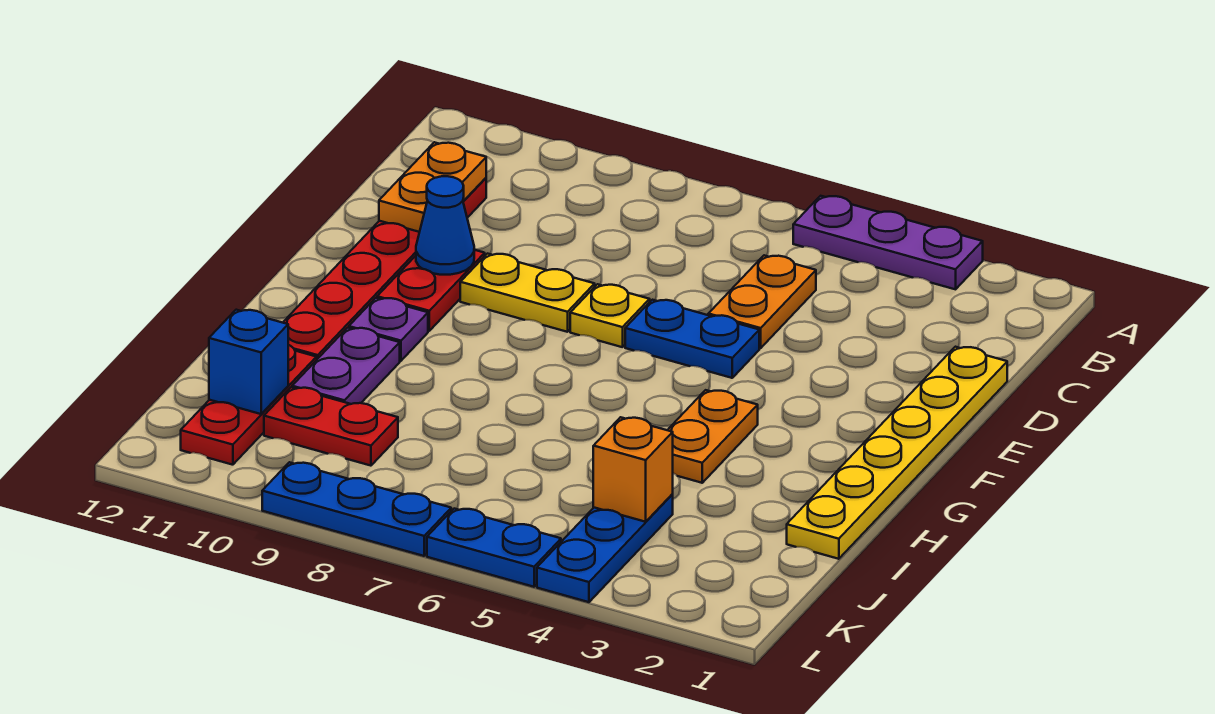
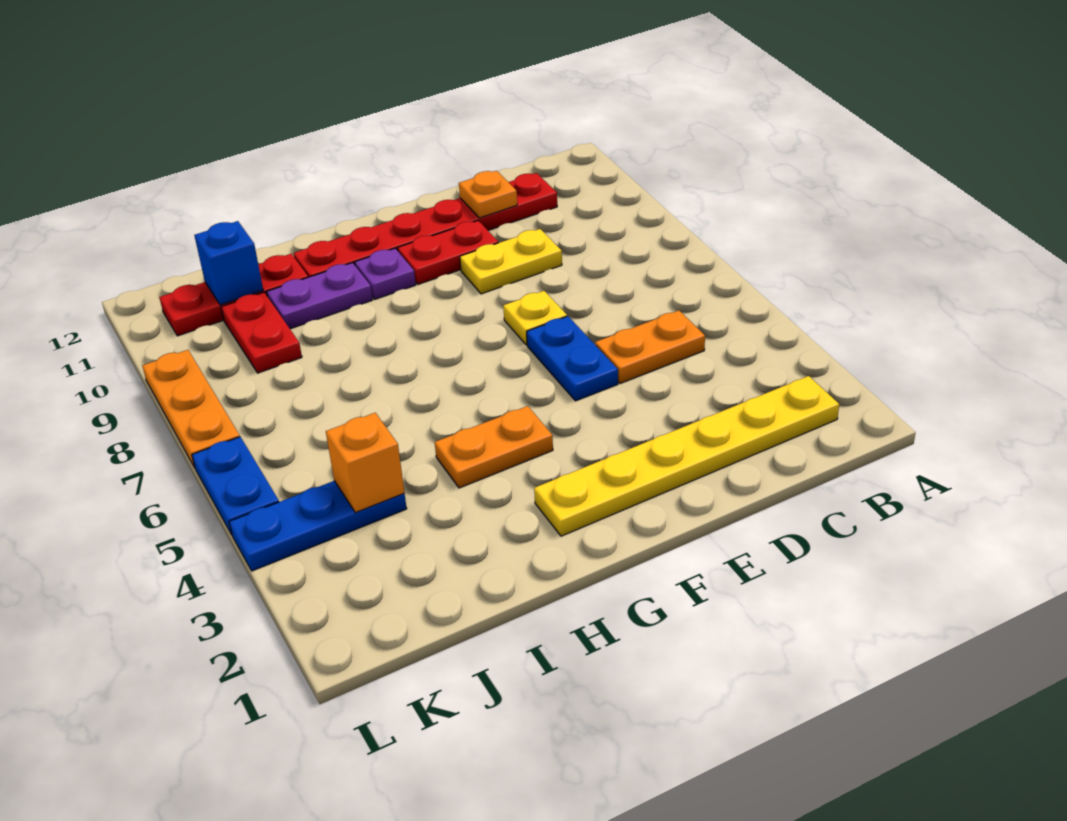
purple plate A3:A5 level 1 -> none
orange plate C11:D11 level 2 -> orange plate D11 level 2
yellow plate D1:I1 level 1 -> yellow plate B2:G2 level 1
yellow plate E8:E9 level 1 -> yellow plate D9:E9 level 1
blue cone E10 level 2 -> none
blue plate L7:L9 level 1 -> orange plate L7:L9 level 1

